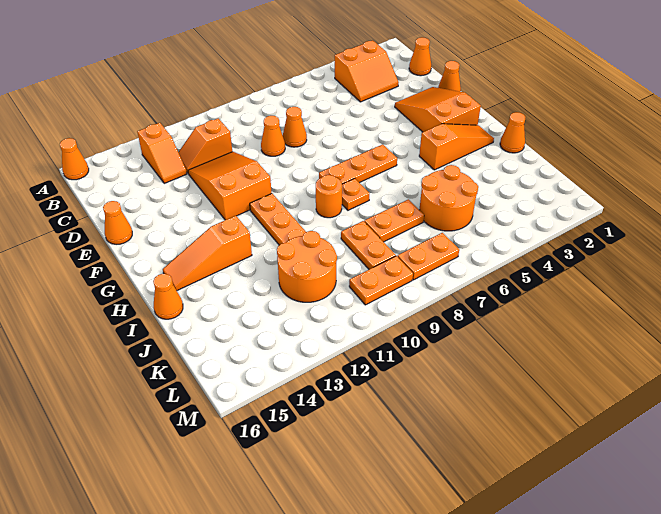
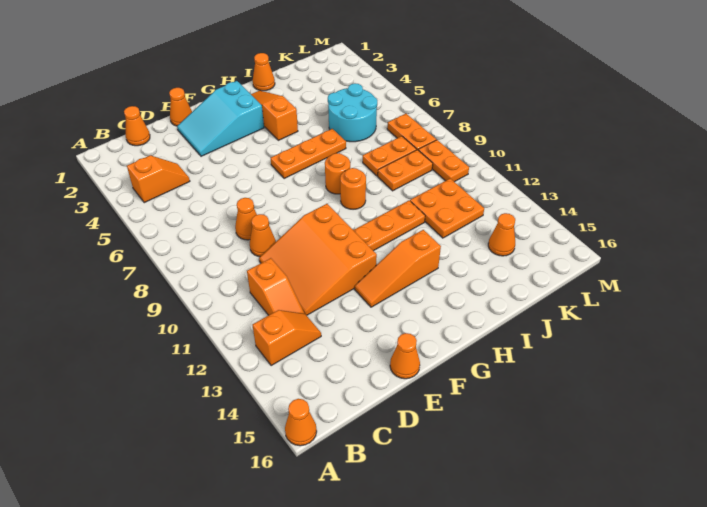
orange slope B3:C4 level 1 top B -> orange slope B4:C4 level 1 top B
orange slope D11:F12 level 1 top F -> orange slope D10:F12 level 1 top F
orange slope E2:G3 level 1 top G -> cyan slope E2:G3 level 1 top G
orange plate G6:G8 level 1 -> orange plate G6:I6 level 1
orange plate H8 level 1 -> orange round brick H8 level 1
orange slope H13:H15 level 1 top 13 -> orange slope F13:H13 level 1 top H
orange cone I16 level 1 -> orange cone K14 level 1
orange round brick J5:K6 level 1 -> cyan round brick J5:K6 level 1
orange plate J7:J8 level 1 -> orange plate J8:K8 level 1
orange round brick J11:K12 level 1 -> orange plate J11:K12 level 1

